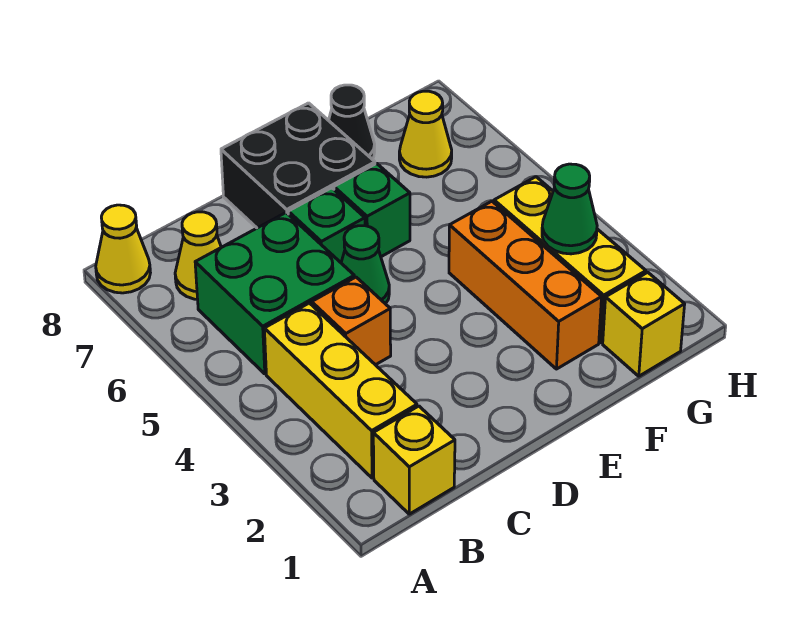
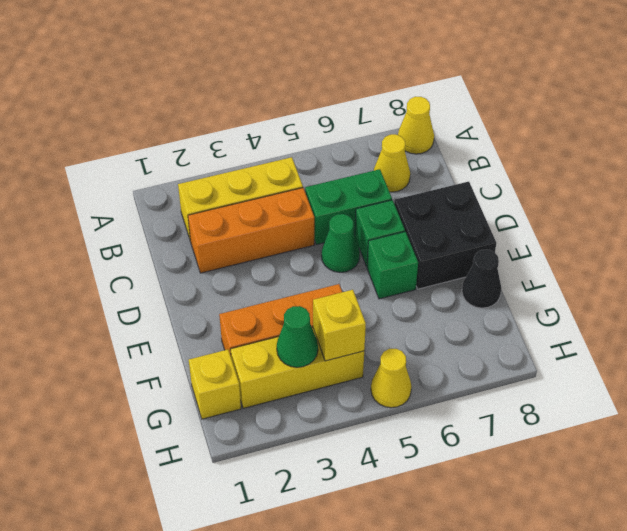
yellow brick B1 level 1 -> yellow brick G4 level 2
green brick B5:C6 level 1 -> green brick C5:C6 level 1
orange brick C4 level 1 -> orange brick C2:C4 level 1
yellow cone G7 level 1 -> yellow cone H5 level 1

